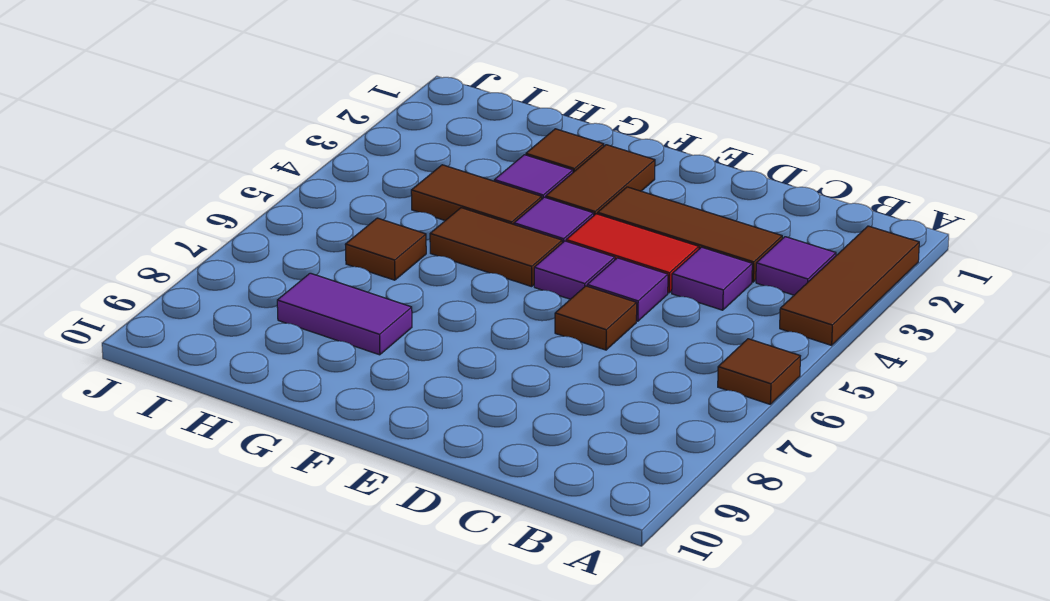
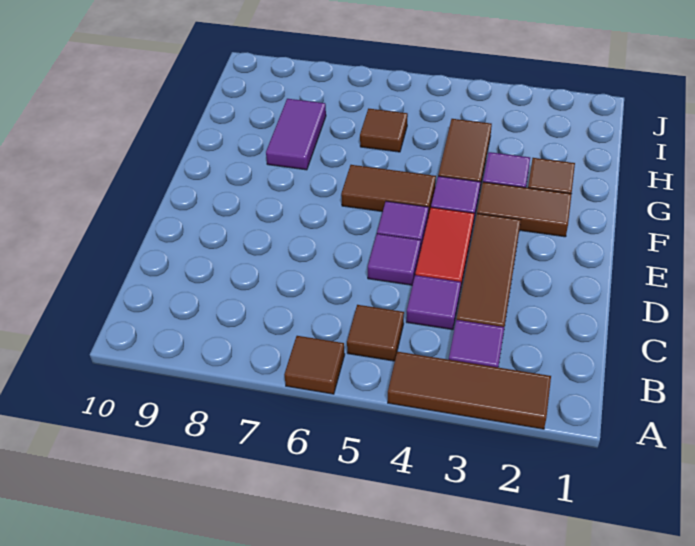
brown tile D6 level 1 -> brown tile B5 level 1
brown tile F5:G5 level 1 -> brown tile F5:F6 level 1

